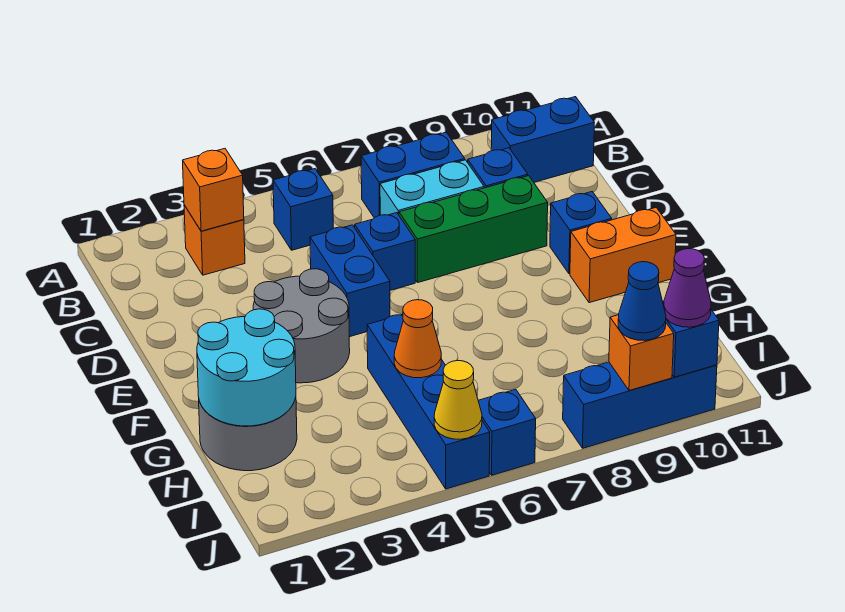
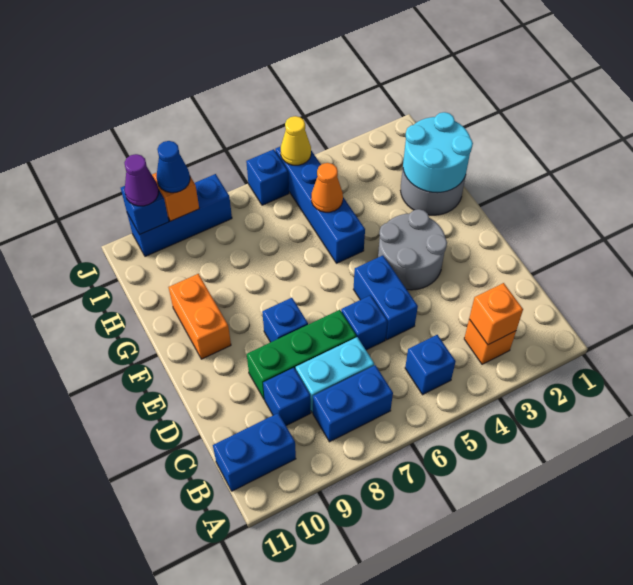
blue brick E10 level 1 -> blue brick E8 level 1
orange brick F10:F11 level 1 -> orange brick F10:G10 level 1

